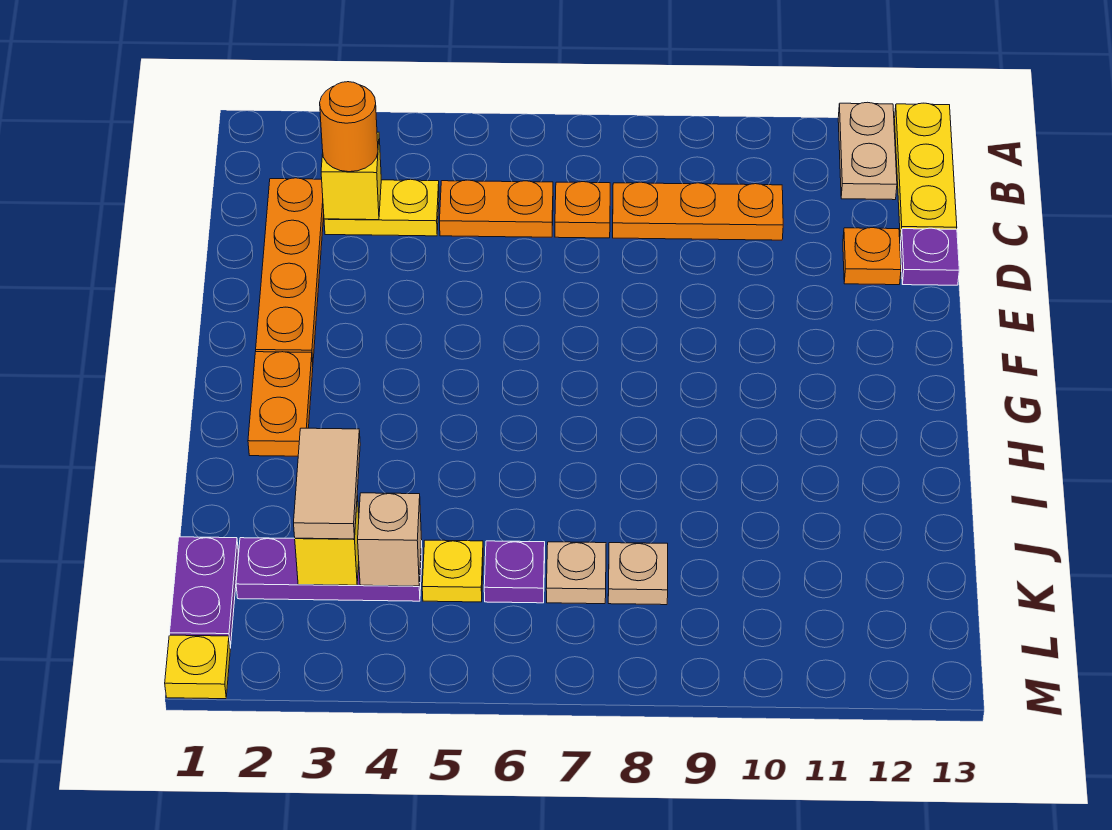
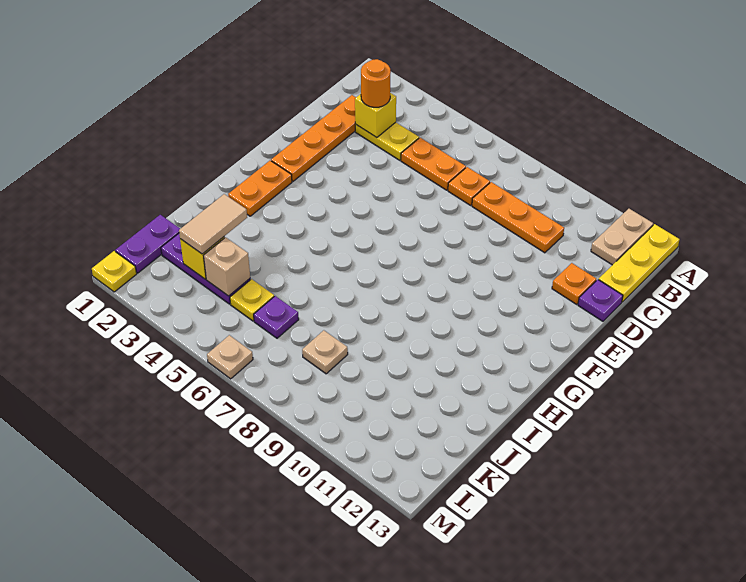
tan plate K7 level 1 -> tan plate M6 level 1

